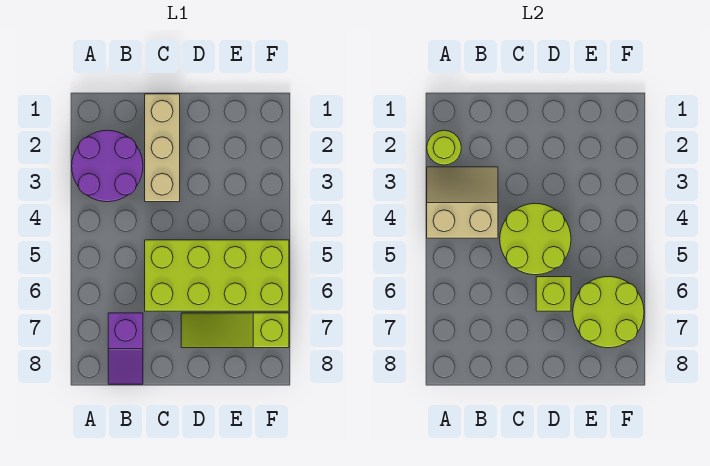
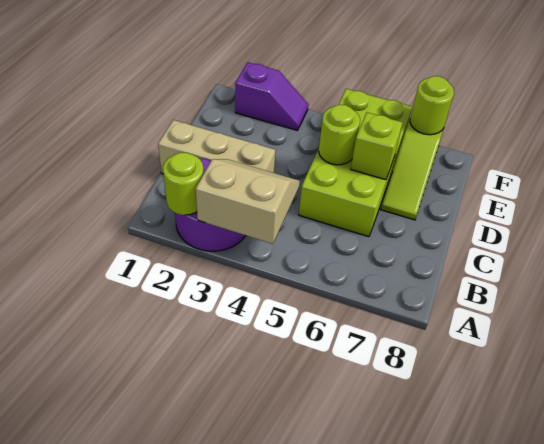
tan slope A3:B4 level 2 top 4 -> tan slope A3:B4 level 2 top A
purple slope B7:B8 level 1 top 7 -> purple slope F2:F3 level 1 top 2
lime round brick C4:D5 level 2 -> lime round brick D5 level 2
lime round brick E6:F7 level 2 -> lime round brick F7 level 2

